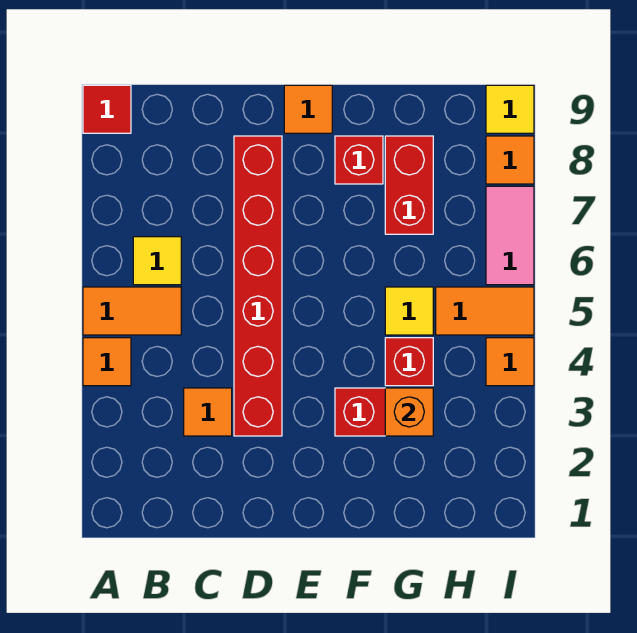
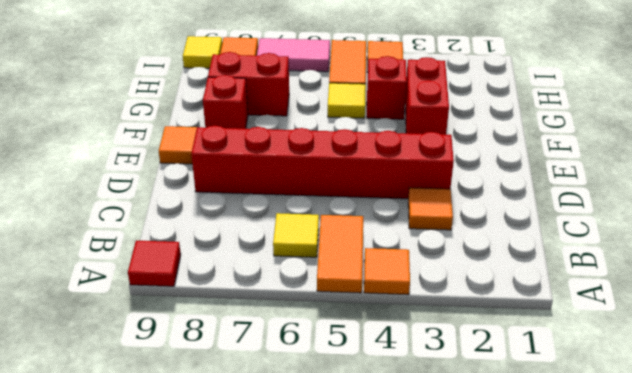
orange brick G3 level 2 -> none

